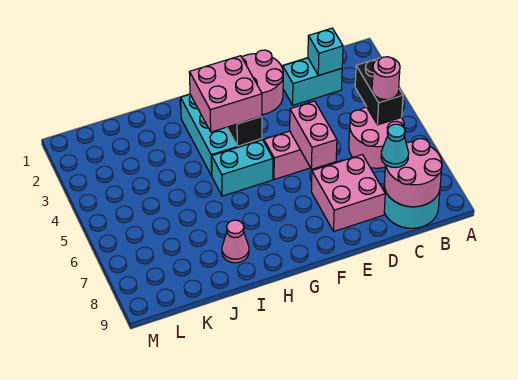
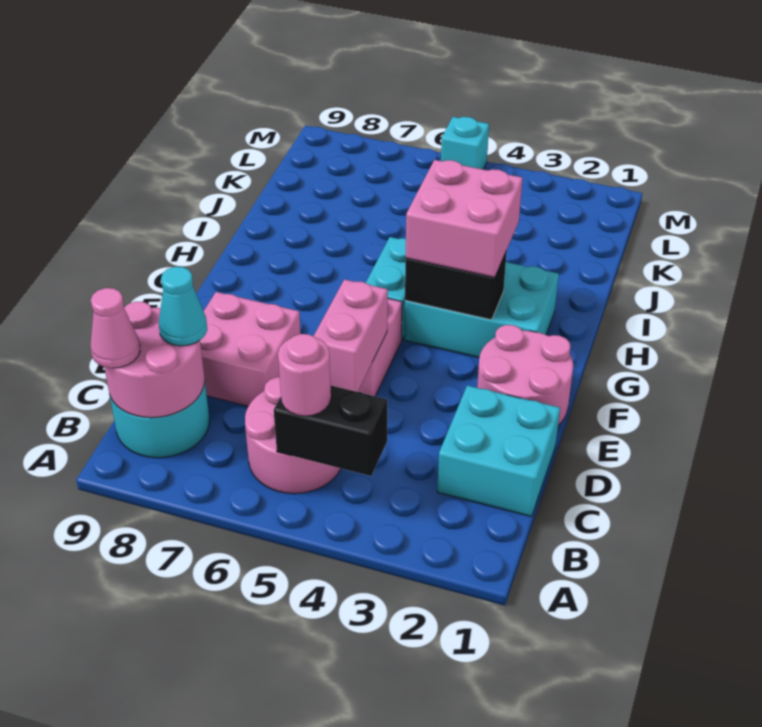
cyan brick C2:D2 level 1 -> cyan brick C1:D2 level 1
cyan brick C2 level 2 -> cyan brick M5 level 1
pink brick E5:E6 level 2 -> pink brick D5:E5 level 2
pink cone I8 level 1 -> pink cone B9 level 3

